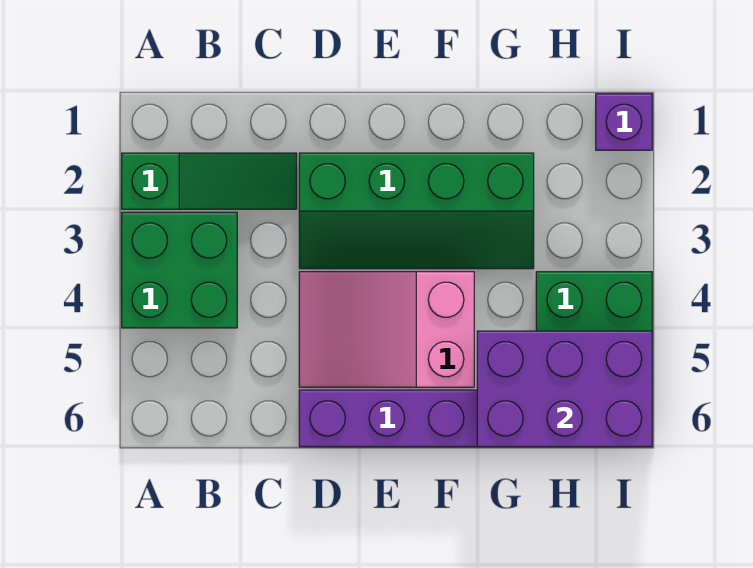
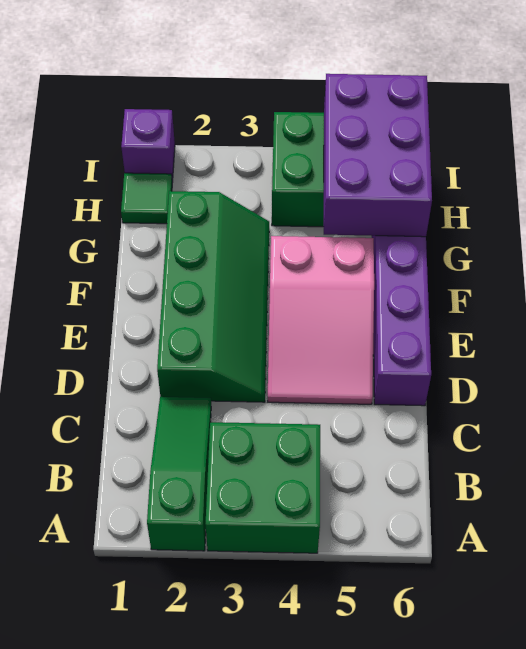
none -> green tile H1 level 1

